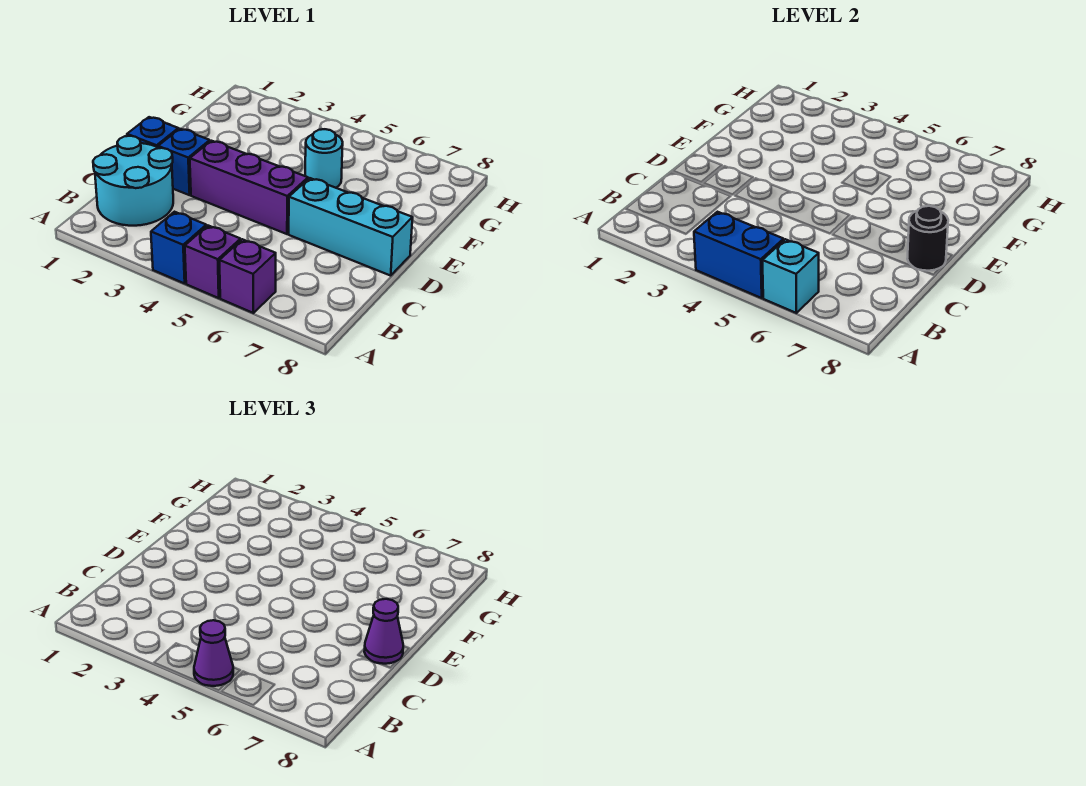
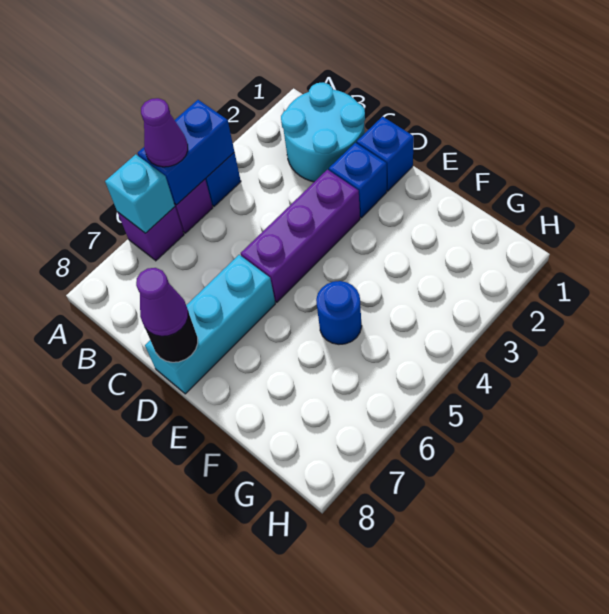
cyan round brick F5 level 1 -> blue round brick F5 level 1

